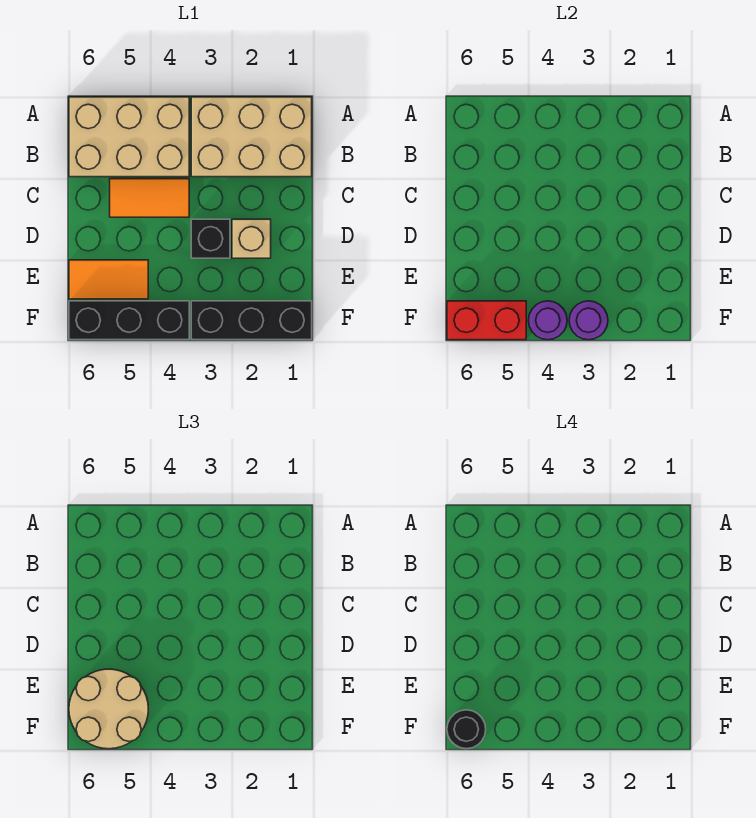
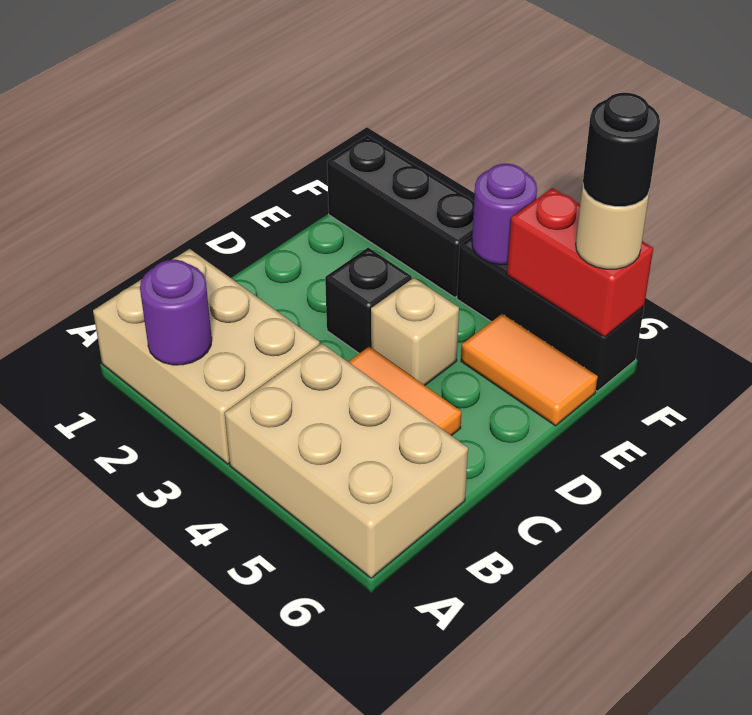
tan brick D2 level 1 -> tan brick D4 level 1
tan round brick E5:F6 level 3 -> tan round brick F6 level 3
purple round brick F3 level 2 -> purple round brick A2 level 2

